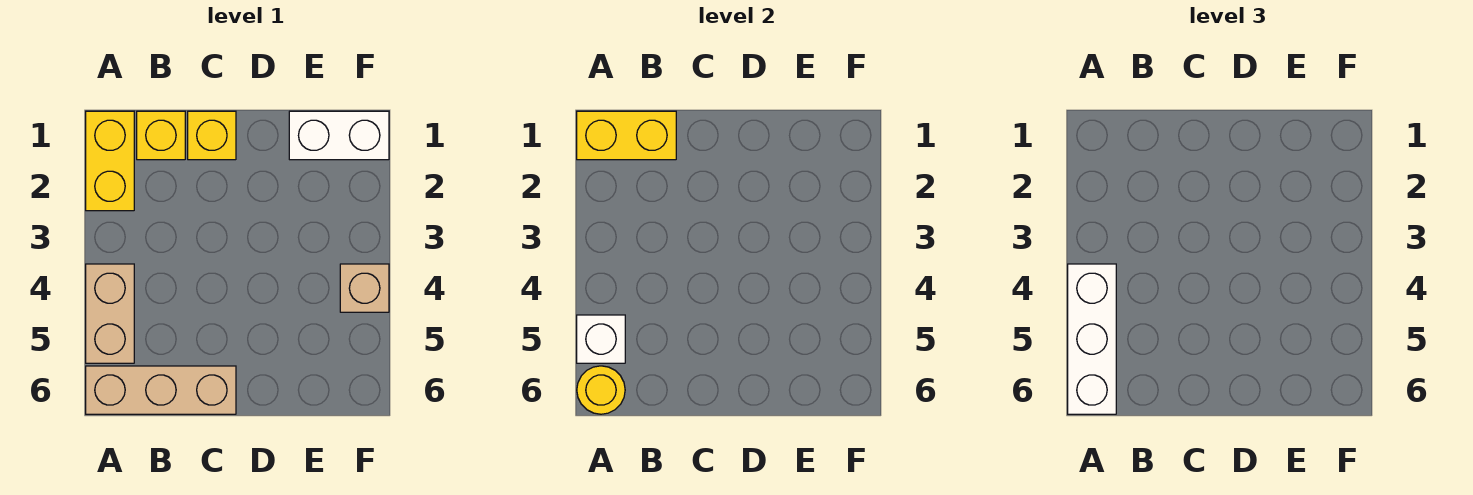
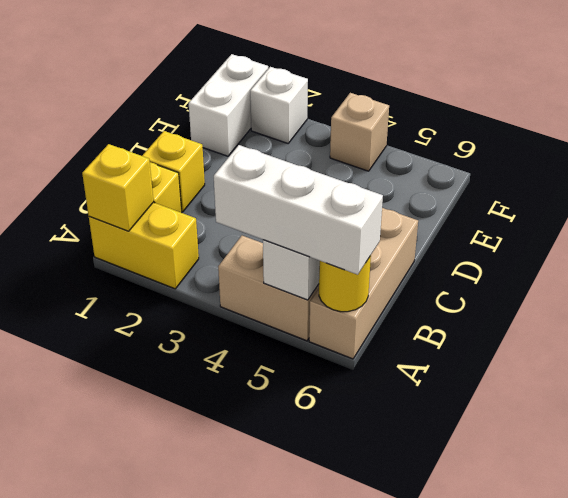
yellow brick A1:B1 level 2 -> yellow brick A1 level 2
none -> white brick F2 level 1

